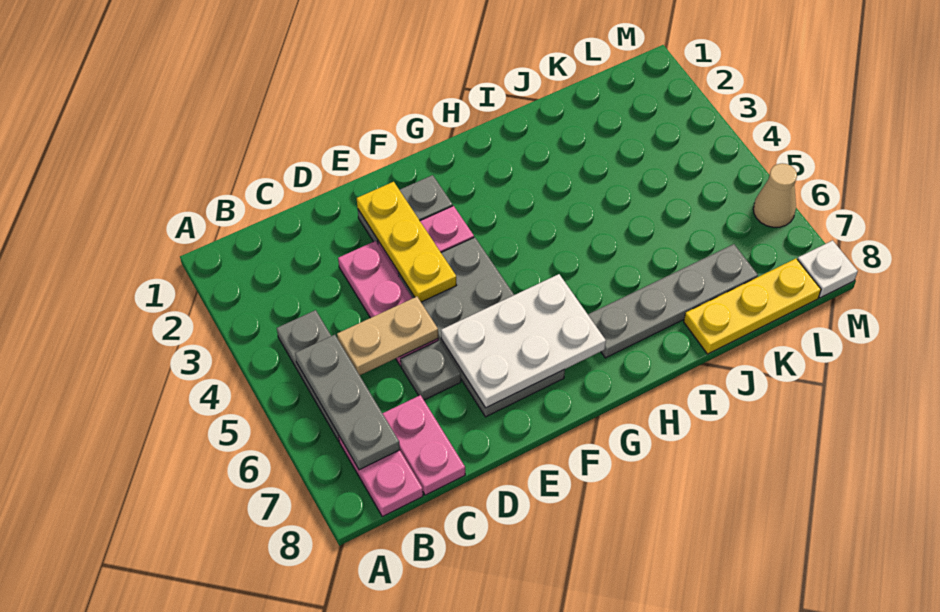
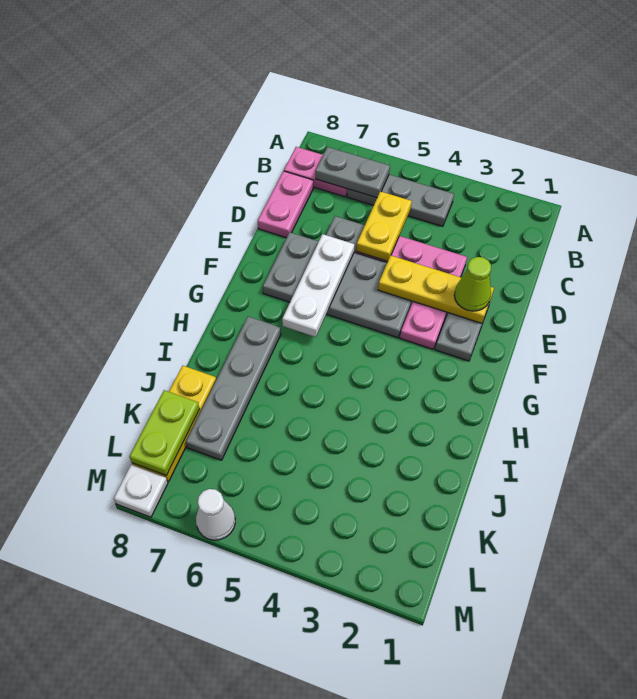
grey plate B5:B7 level 2 -> grey plate B6:B7 level 2
tan plate C5:D5 level 2 -> yellow plate C5:D5 level 2
pink plate C7:C8 level 1 -> pink plate C8:D8 level 1
none -> lime cone E2 level 3
white plate E6:G7 level 2 -> white plate E6:G6 level 2
none -> lime plate K8:L8 level 2
tan cone M6 level 1 -> white cone M6 level 1

